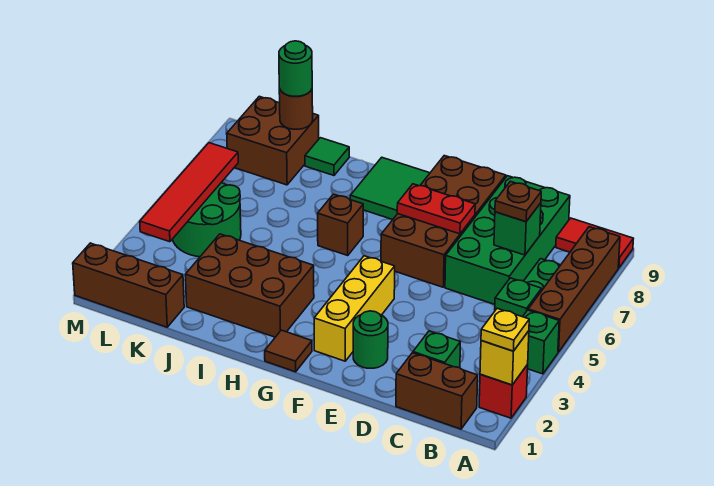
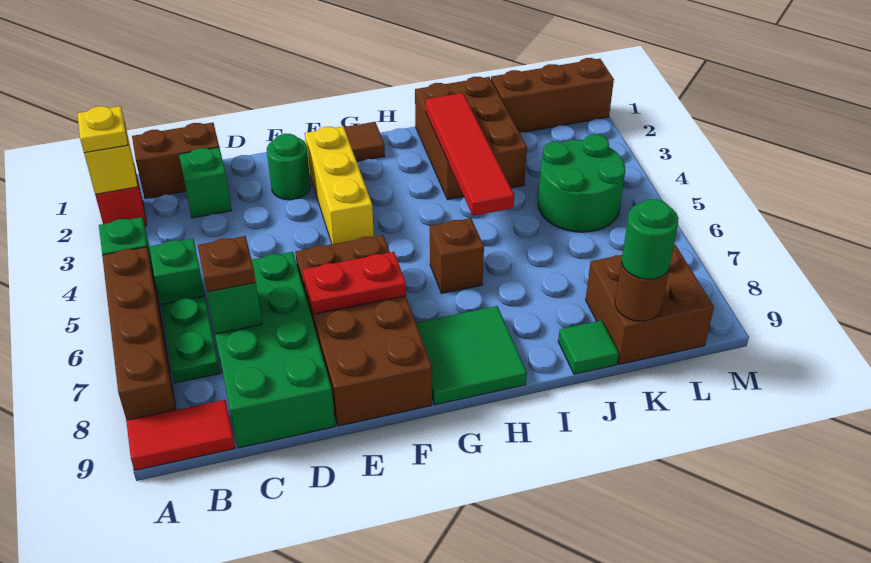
brown brick H2:J3 level 1 -> brown brick I1:J3 level 1
red tile L3:L6 level 2 -> red tile I2:I5 level 2

